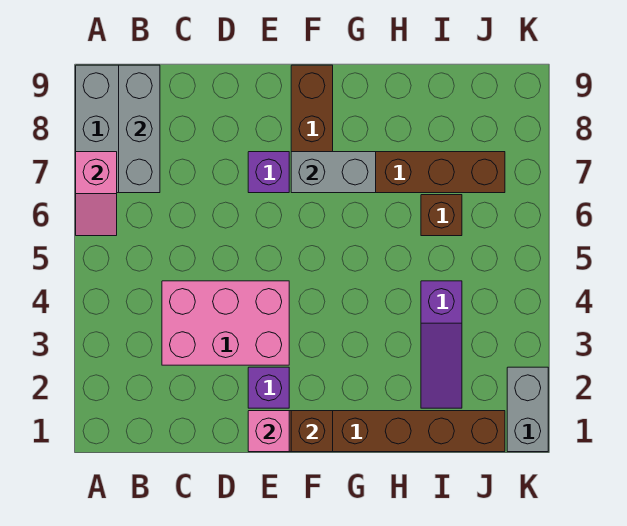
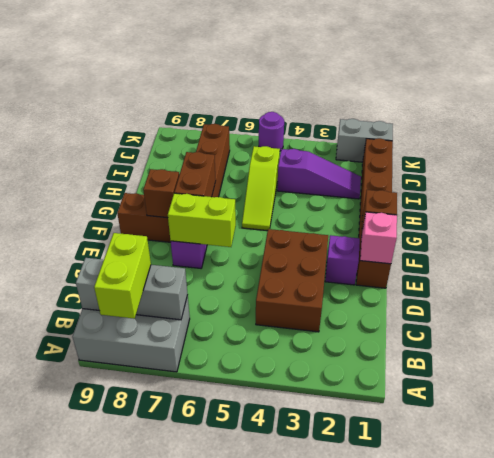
pink slope A6:A7 level 2 top 7 -> none
none -> lime brick A8:B8 level 3
pink brick C3:E4 level 1 -> brown brick C3:E4 level 1
none -> lime brick E6:E7 level 2
grey brick F7:G7 level 2 -> brown brick F7:G7 level 2
none -> lime slope G5:I5 level 1 top I
brown brick I6 level 1 -> brown brick F8 level 2
none -> purple round brick K5 level 1

